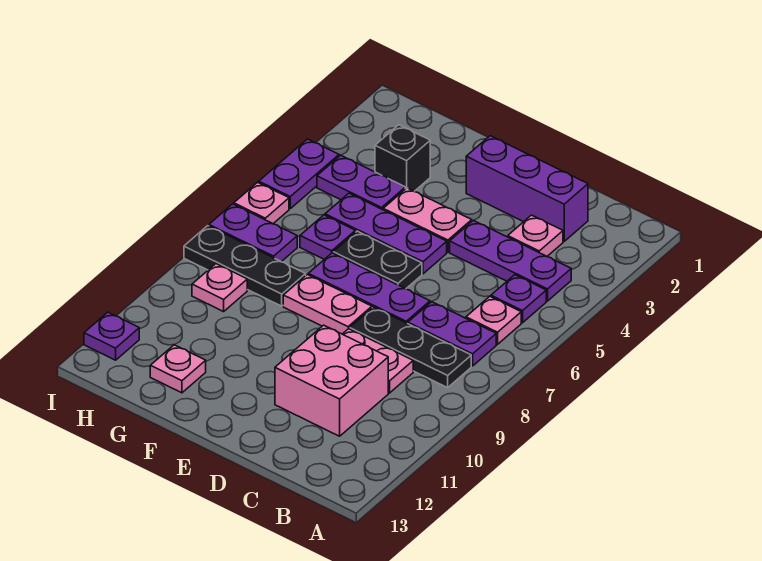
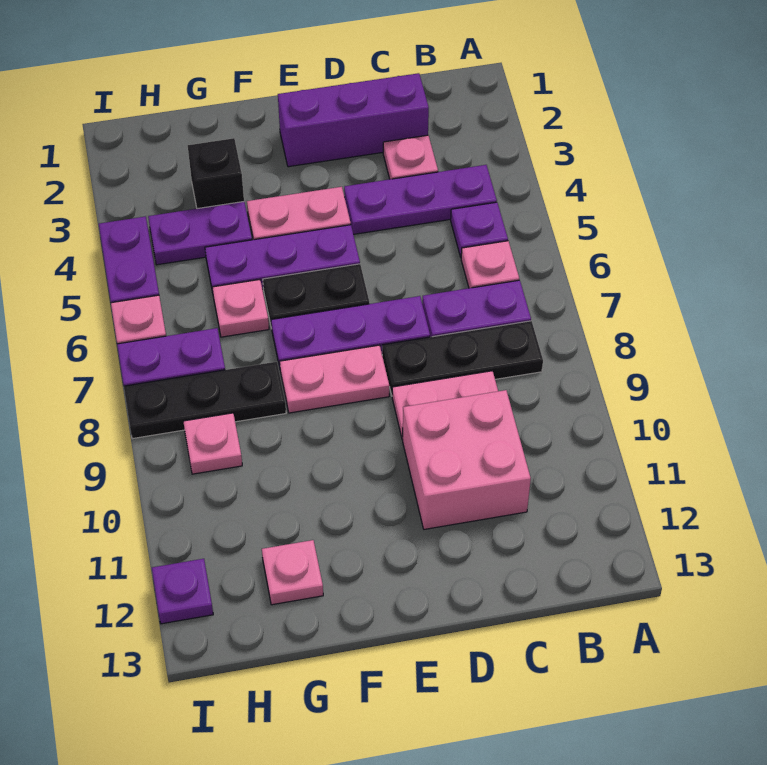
purple plate G6 level 1 -> pink plate G6 level 1

